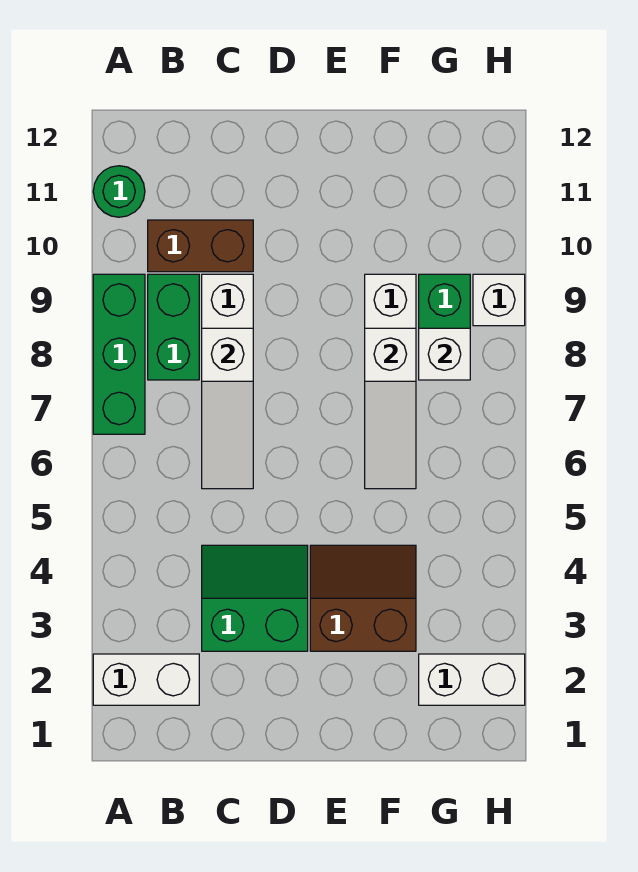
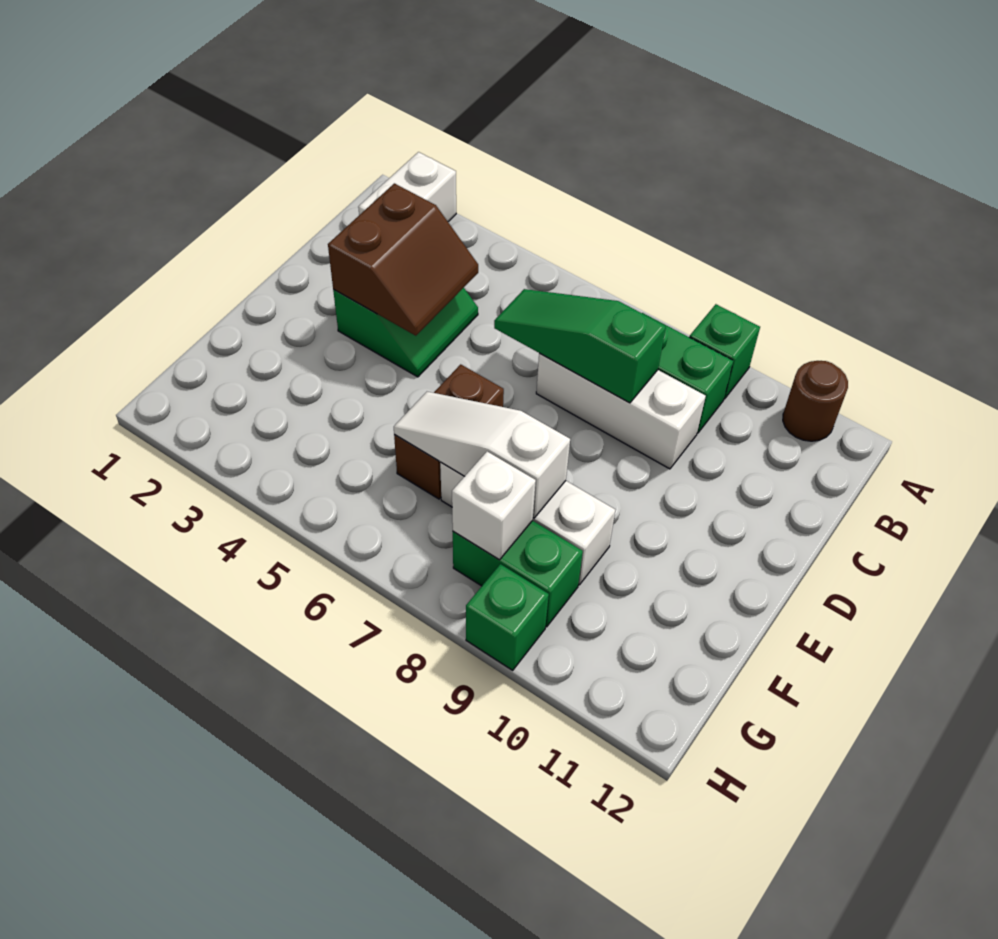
green brick A7:A9 level 1 -> green brick A9 level 1
green round brick A11 level 1 -> brown round brick A11 level 1
brown brick B10:C10 level 1 -> brown brick E6:F6 level 1
white slope C6:C8 level 2 top 8 -> green slope C6:C8 level 2 top 8
brown slope E3:F4 level 1 top 3 -> brown slope C3:D4 level 2 top 3
white brick G2:H2 level 1 -> none
white brick H9 level 1 -> green brick H9 level 1

